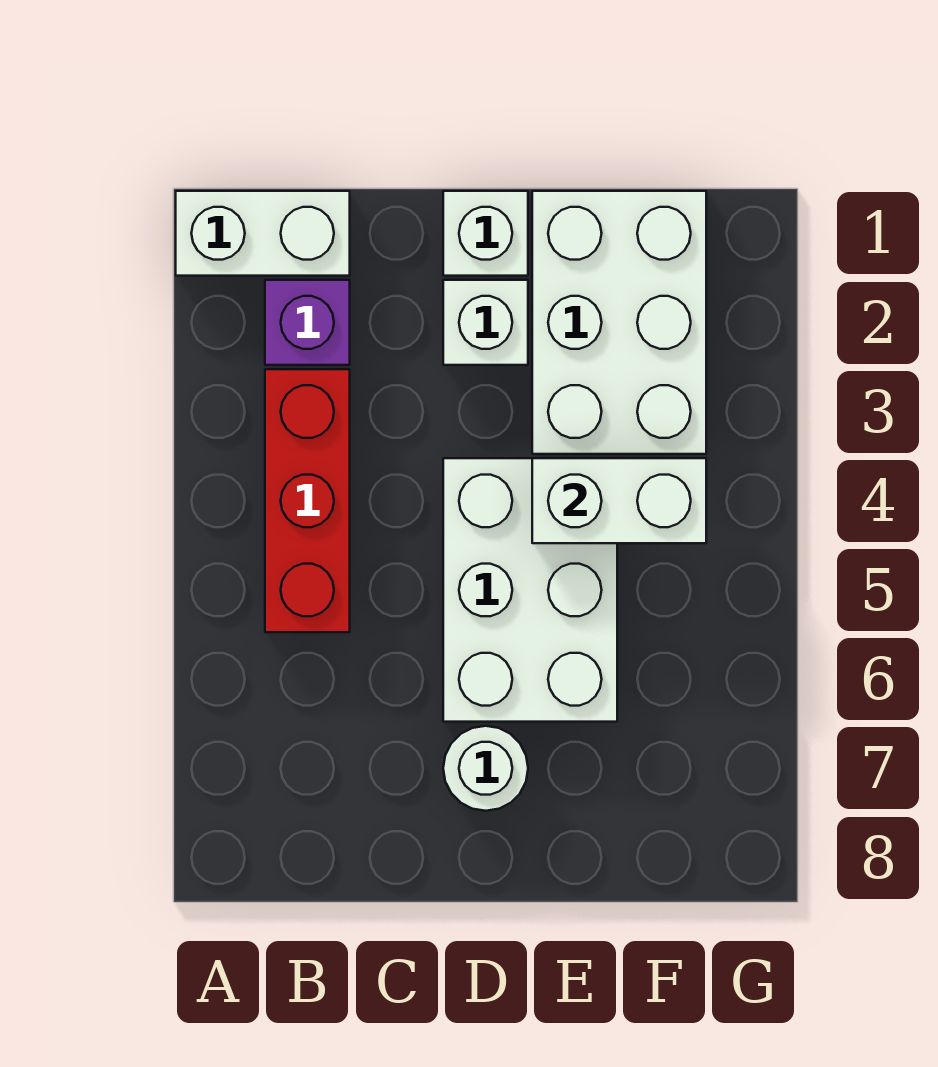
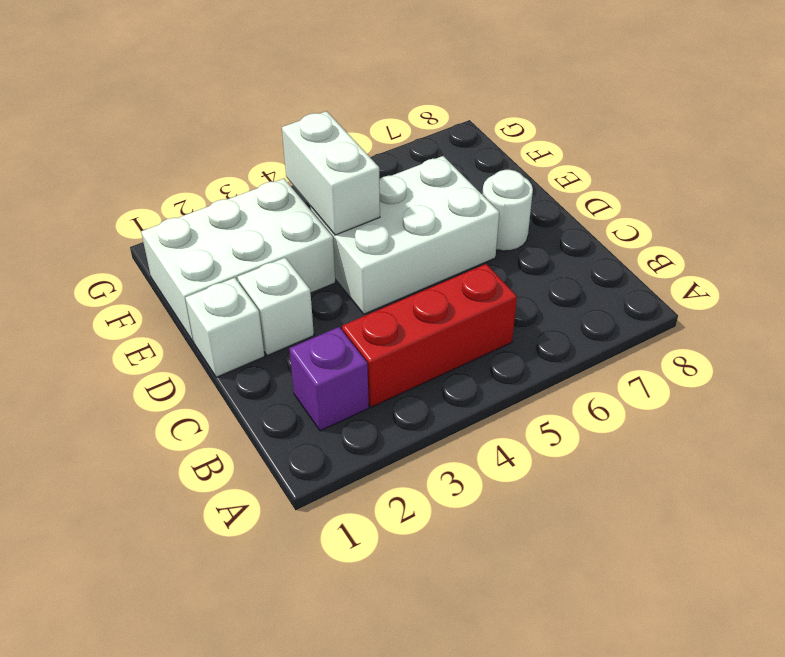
white brick A1:B1 level 1 -> none

